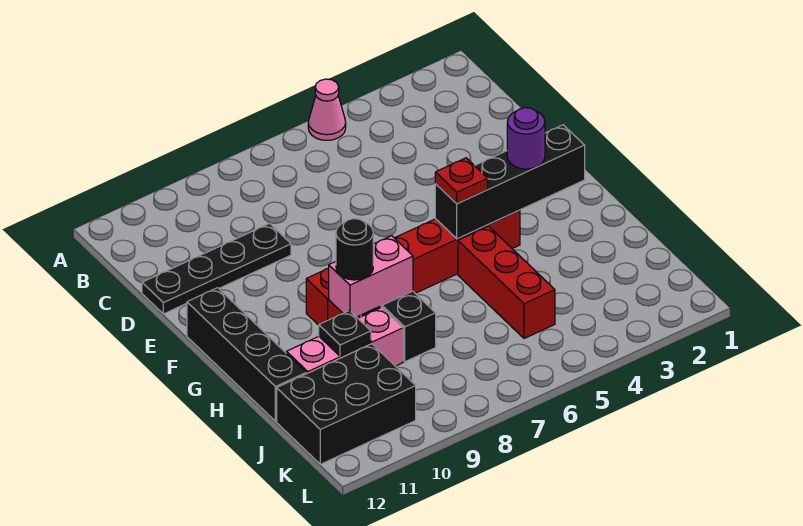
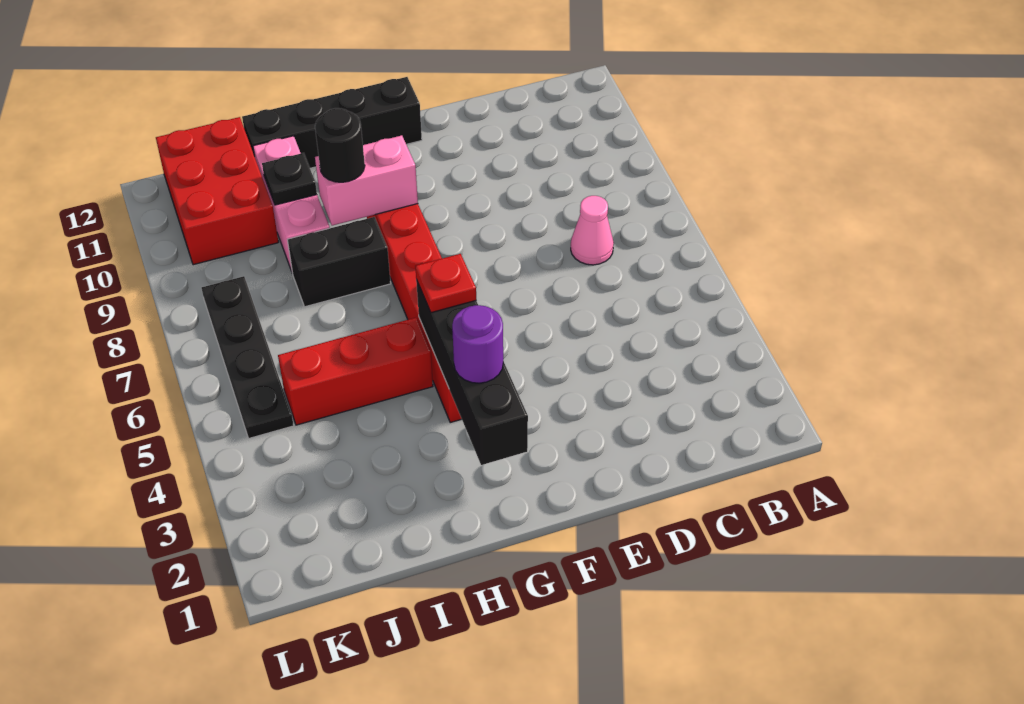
pink cone A5 level 1 -> pink cone C7 level 1
black plate D9:D12 level 1 -> black plate K5:K8 level 1
pink brick H8:H9 level 2 -> pink brick G9:H9 level 2
black brick J10:K12 level 1 -> red brick J10:K12 level 1

